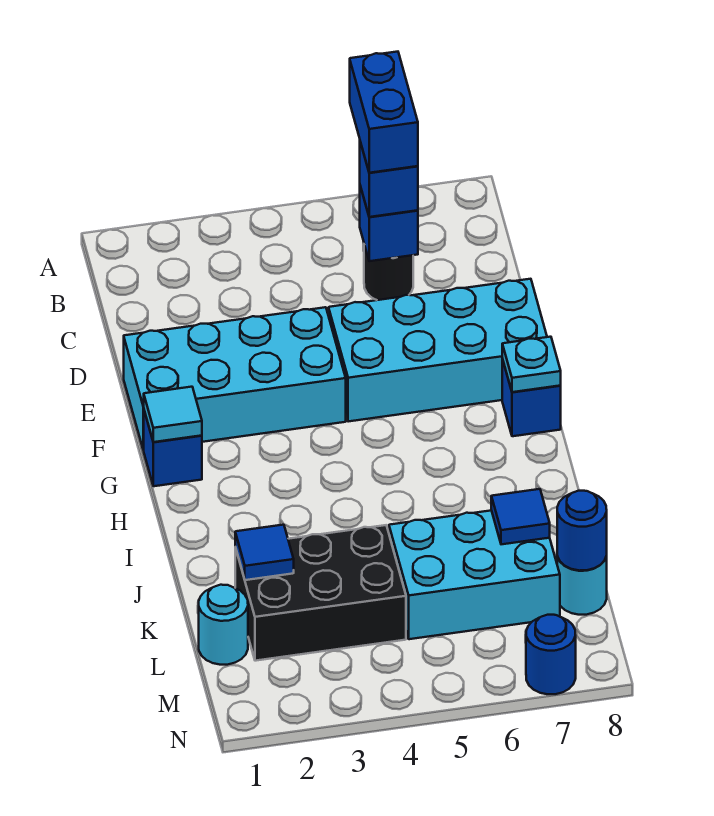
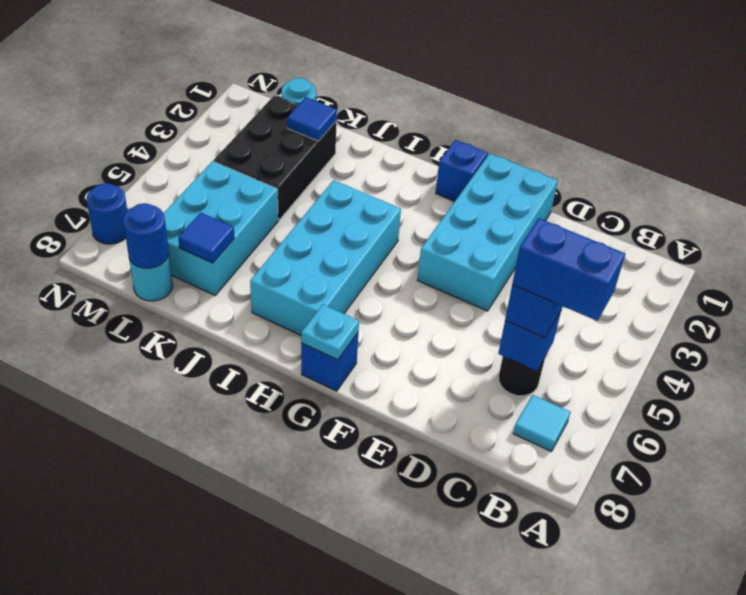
cyan brick E5:F8 level 1 -> cyan brick H4:I7 level 1
cyan tile G1 level 2 -> cyan tile B7 level 1

